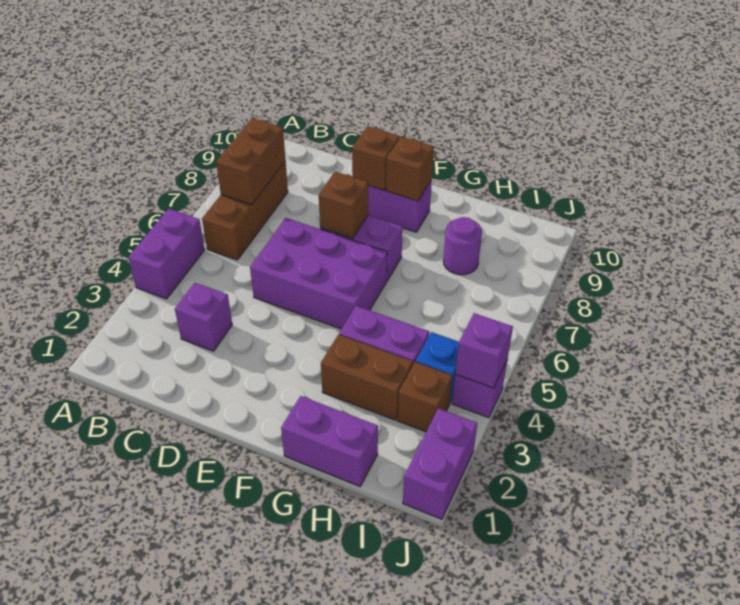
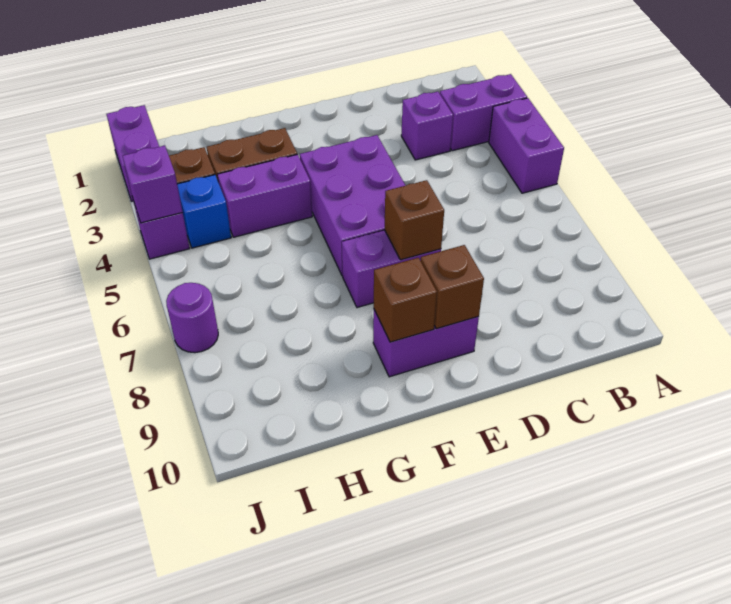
brown brick B6:B8 level 1 -> none
brown brick B7:B8 level 2 -> none
purple brick D5:F6 level 1 -> purple brick E4:F6 level 1
purple brick G1:H1 level 1 -> purple brick A3:B3 level 1
purple round brick H8 level 1 -> purple round brick J7 level 1

